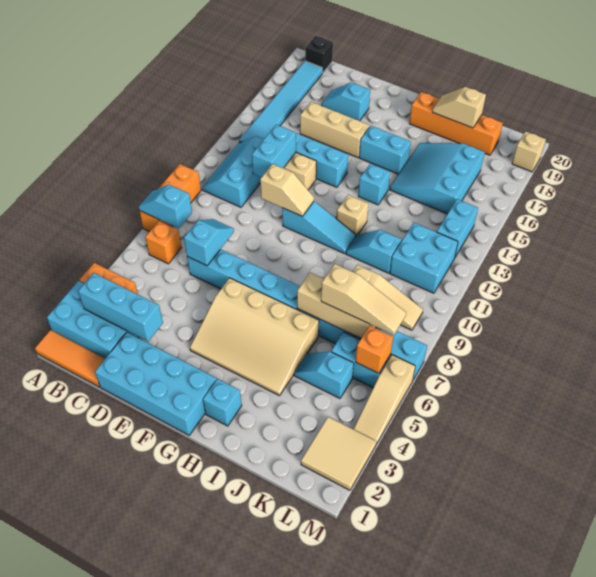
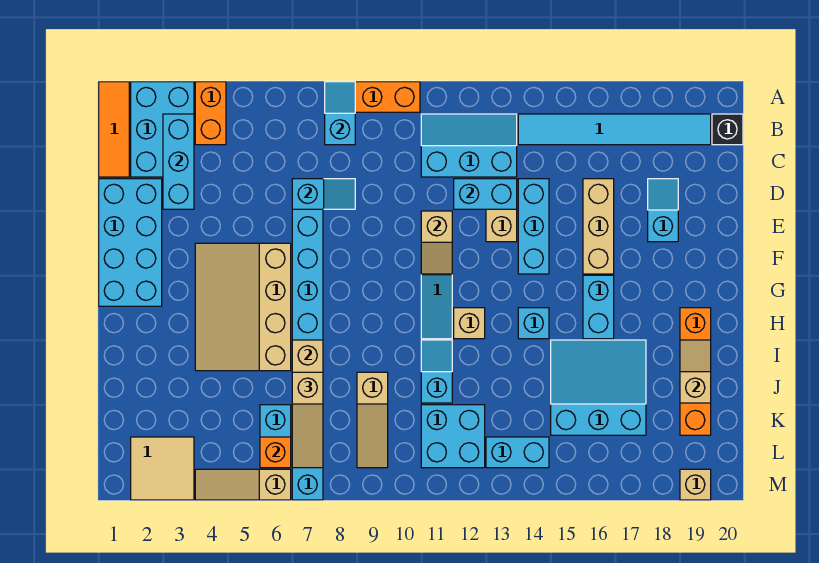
orange brick B7 level 1 -> none
cyan brick H2 level 1 -> none
cyan slope J5:K5 level 1 top K -> none

